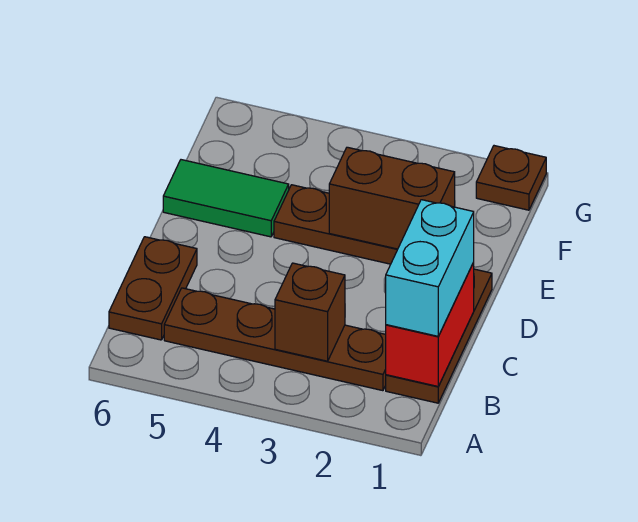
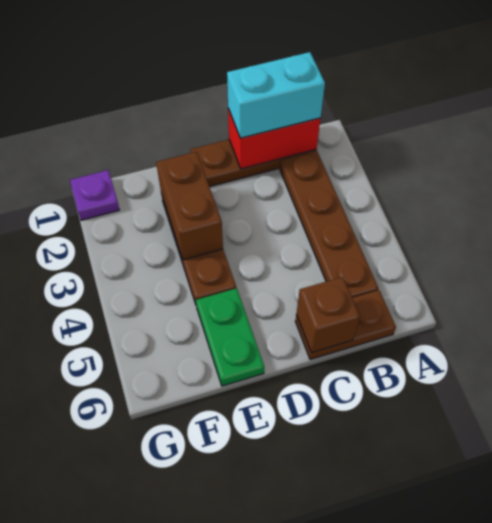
brown brick B3 level 2 -> brown brick C6 level 2
green tile E5:E6 level 1 -> green plate E5:E6 level 1
brown plate G1 level 1 -> purple plate G1 level 1

